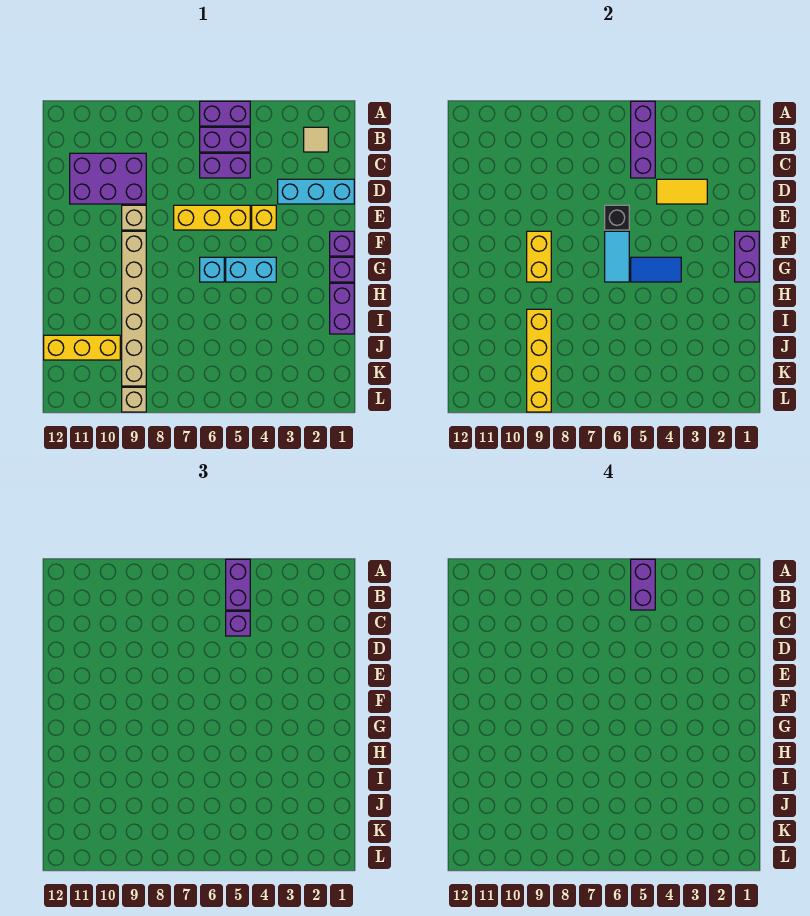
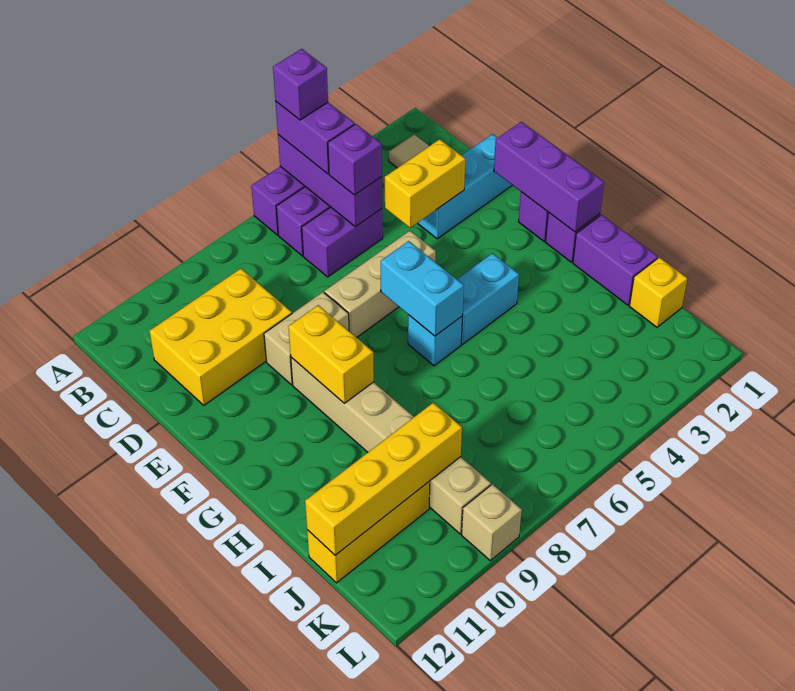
purple brick A5:B5 level 4 -> purple brick A5 level 4
purple brick C9:D11 level 1 -> yellow brick C9:D11 level 1
yellow tile D3:D4 level 2 -> yellow brick D3:D4 level 2
yellow brick E4 level 1 -> yellow brick J1 level 1
yellow brick E5:E7 level 1 -> tan brick E5:E7 level 1
black brick E6 level 2 -> none
tan brick E9 level 1 -> tan brick E8:E9 level 1
purple brick F1:G1 level 2 -> purple brick E1:G1 level 2
cyan tile F6:G6 level 2 -> cyan brick F6:G6 level 2
blue tile G4:G5 level 2 -> none
yellow brick I9:L9 level 2 -> yellow brick J9:J12 level 2

